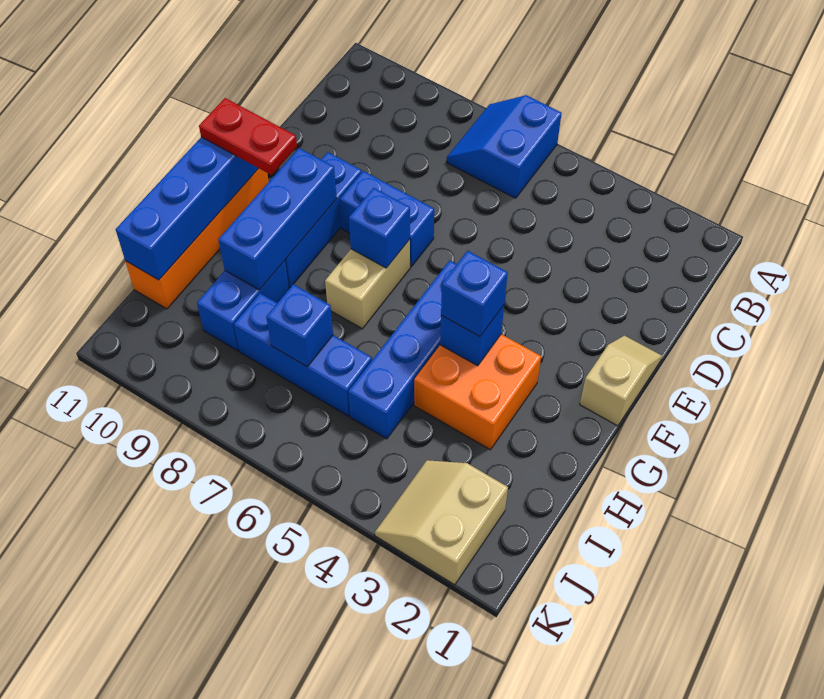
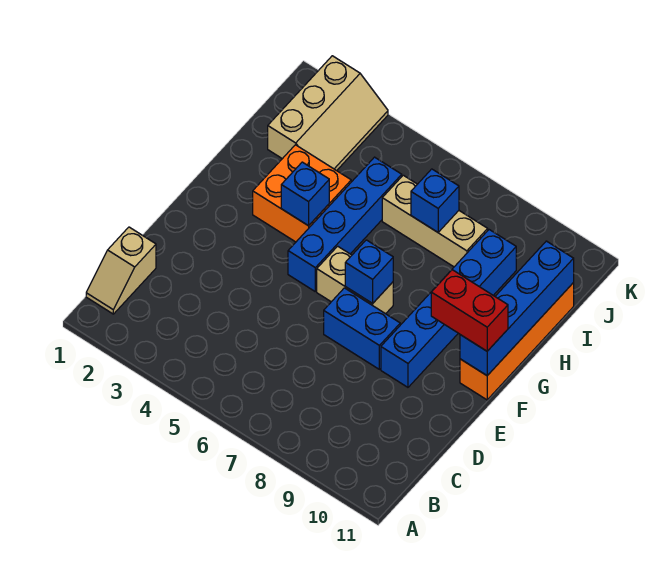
blue slope A6:B7 level 1 top 6 -> none
tan slope E1:F1 level 1 top F -> tan slope B1:C1 level 1 top C
tan brick F7:G7 level 1 -> tan brick F6:F7 level 1
blue brick F9:H9 level 2 -> none
red plate F10:F11 level 3 -> red brick F10:F11 level 3
blue brick G4 level 3 -> none
blue brick I6:I8 level 1 -> tan brick I6:I8 level 1
tan slope J2:K3 level 1 top 2 -> tan slope I2:K3 level 1 top 2

